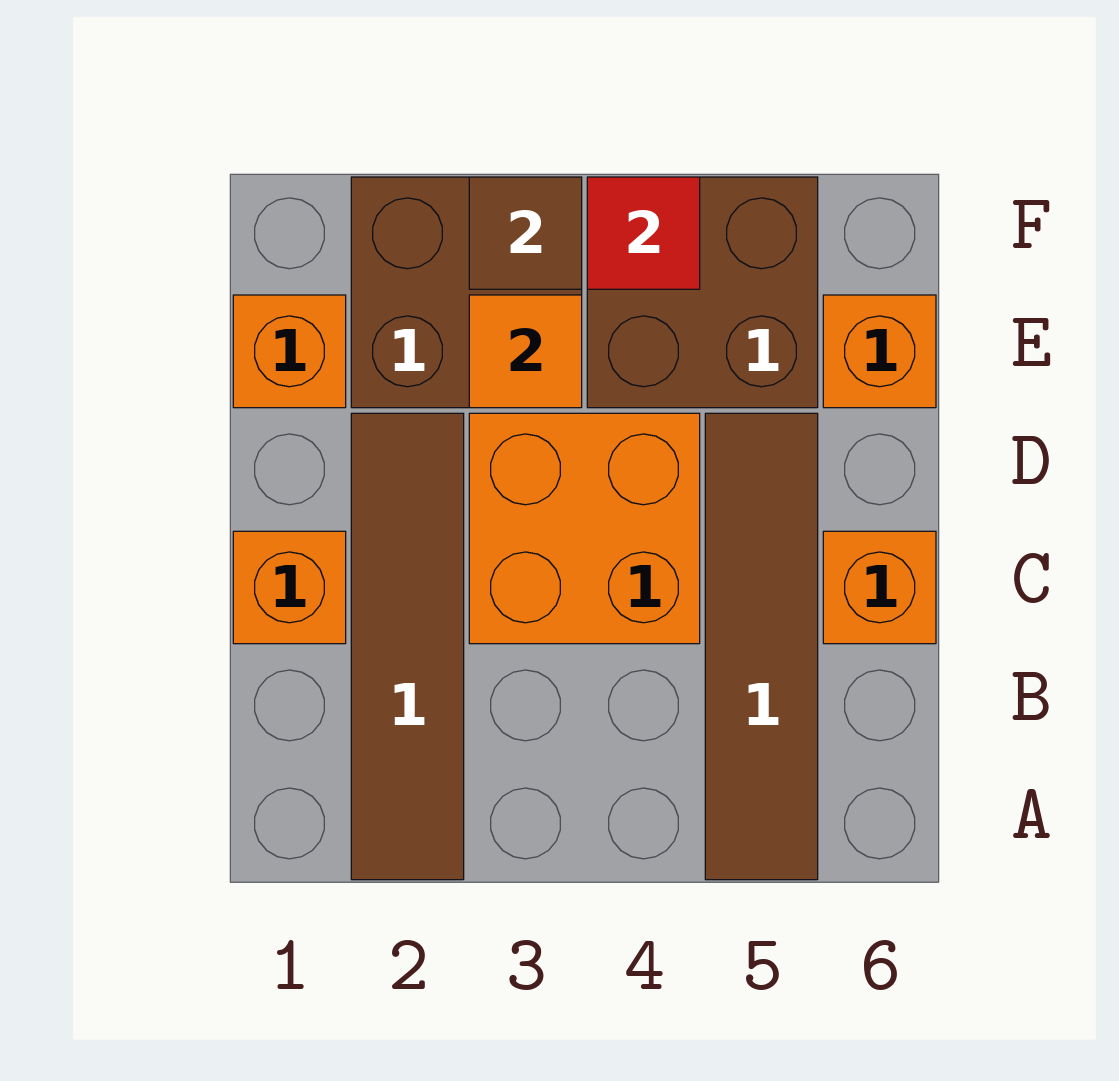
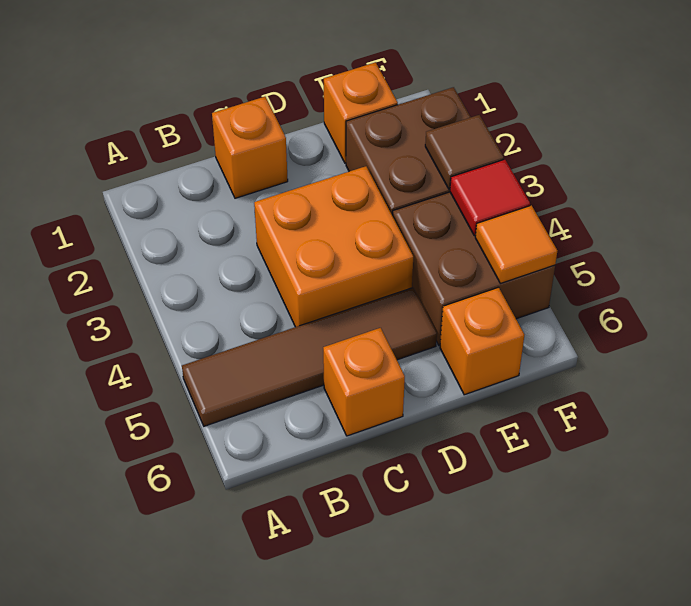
brown tile A2:D2 level 1 -> none
orange tile E3 level 2 -> orange tile F5 level 2

